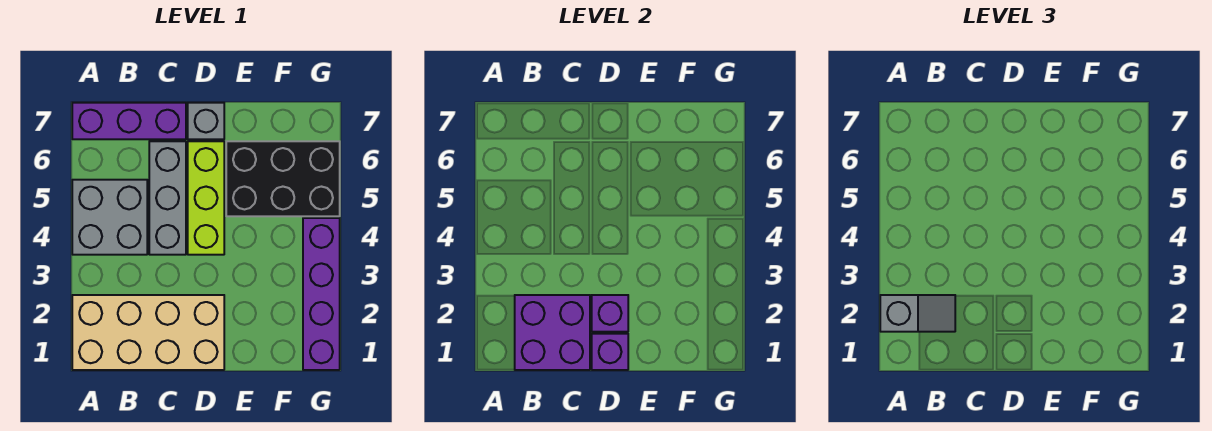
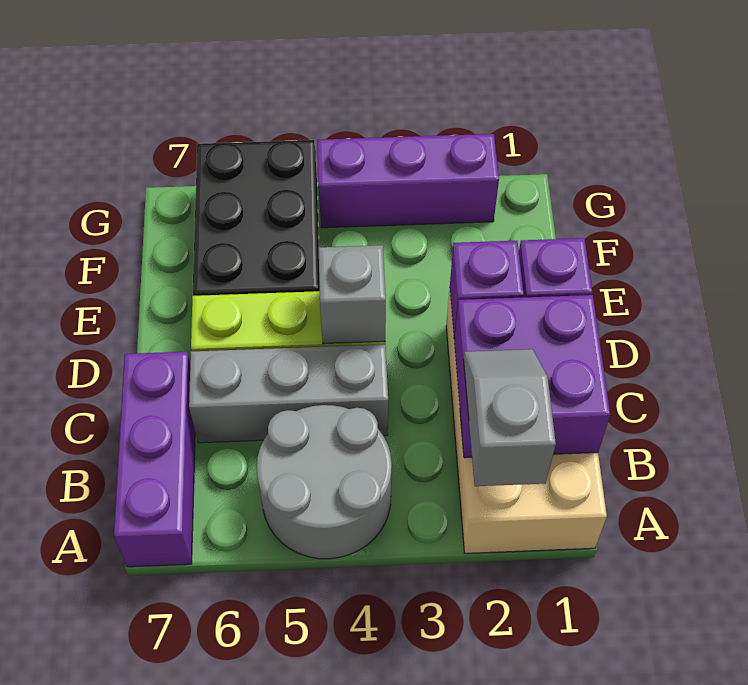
grey brick A4:B5 level 1 -> grey round brick A4:B5 level 1
grey brick D7 level 1 -> grey brick D4 level 2
purple brick G1:G4 level 1 -> purple brick G2:G4 level 1

